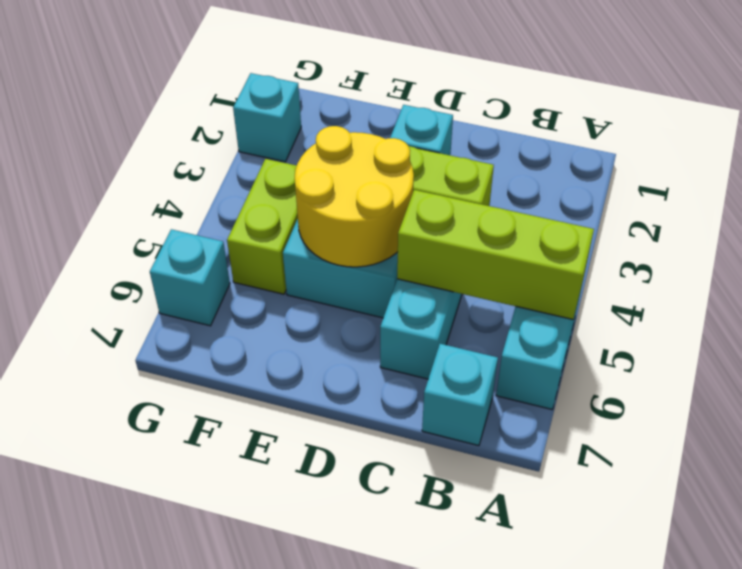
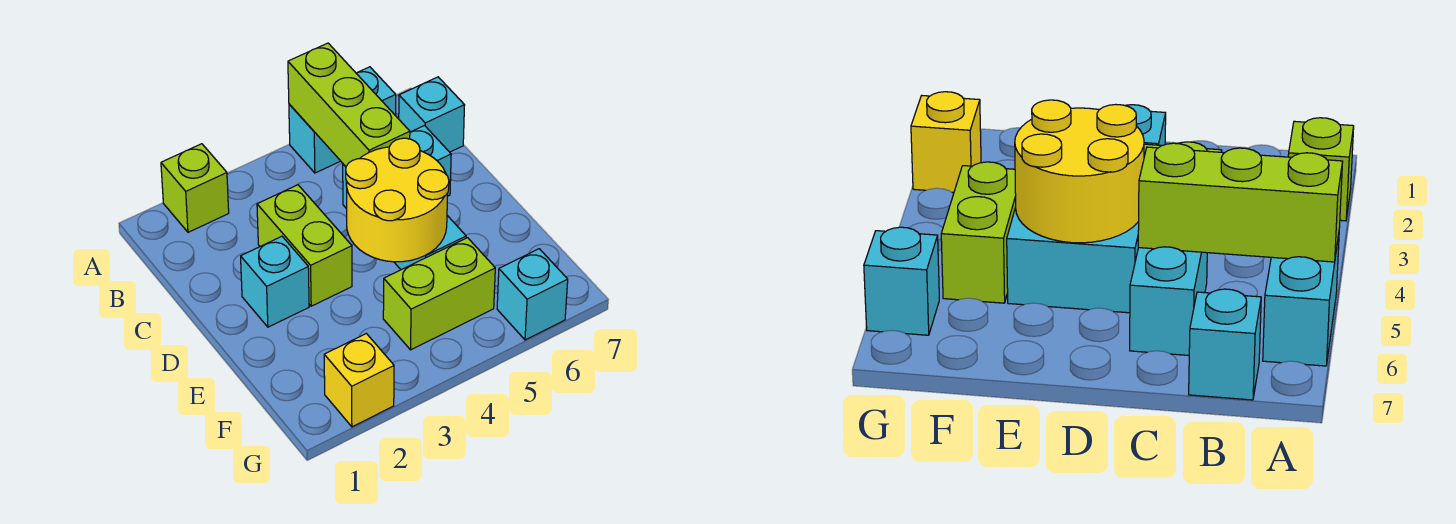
none -> lime brick A2 level 1
cyan brick G2 level 1 -> yellow brick G2 level 1

